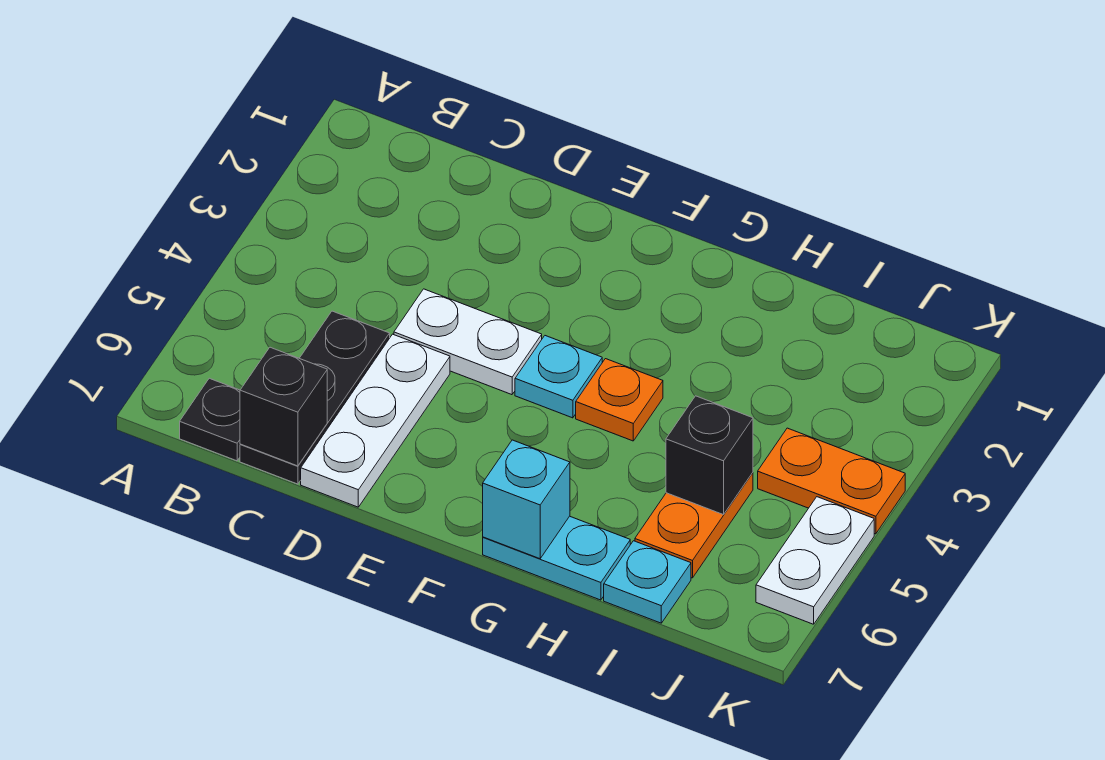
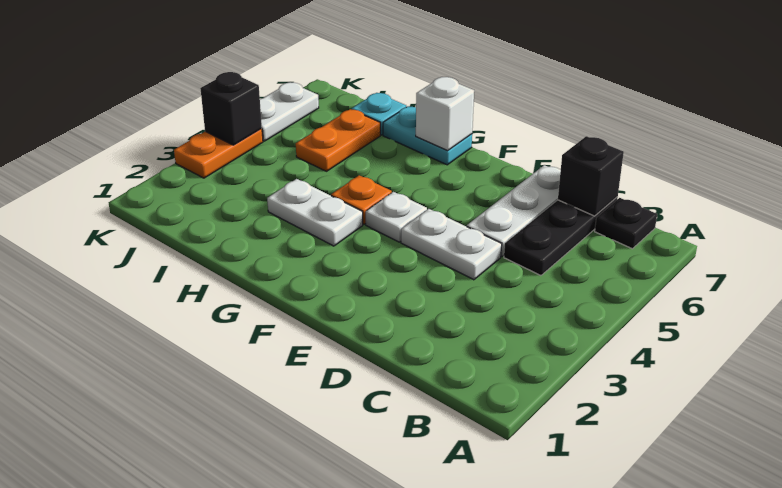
cyan plate F4 level 1 -> white plate F4 level 1
none -> white plate G3:H3 level 1
cyan brick G7 level 2 -> white brick G7 level 2
black brick I5 level 2 -> black brick K4 level 2
orange plate J4:K4 level 1 -> orange plate K3:K4 level 1

